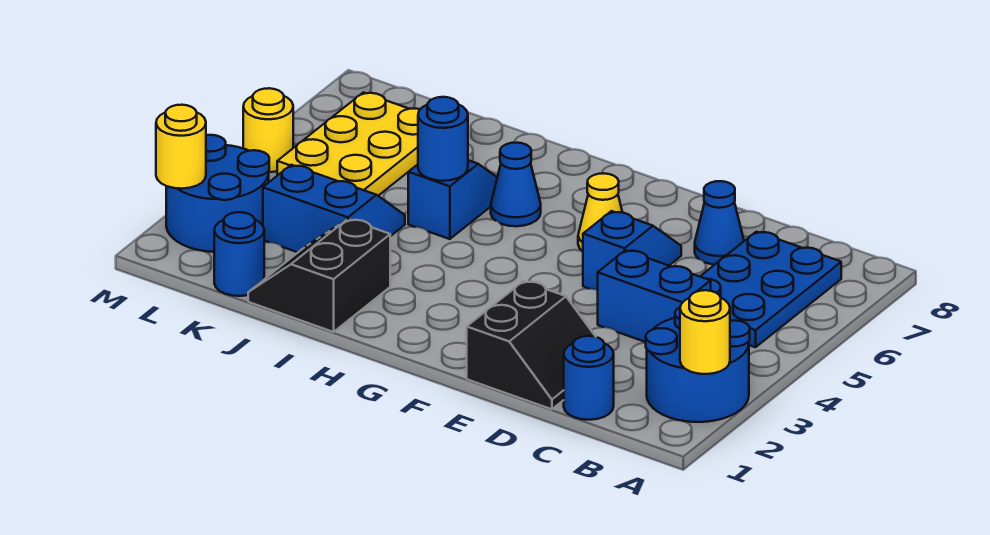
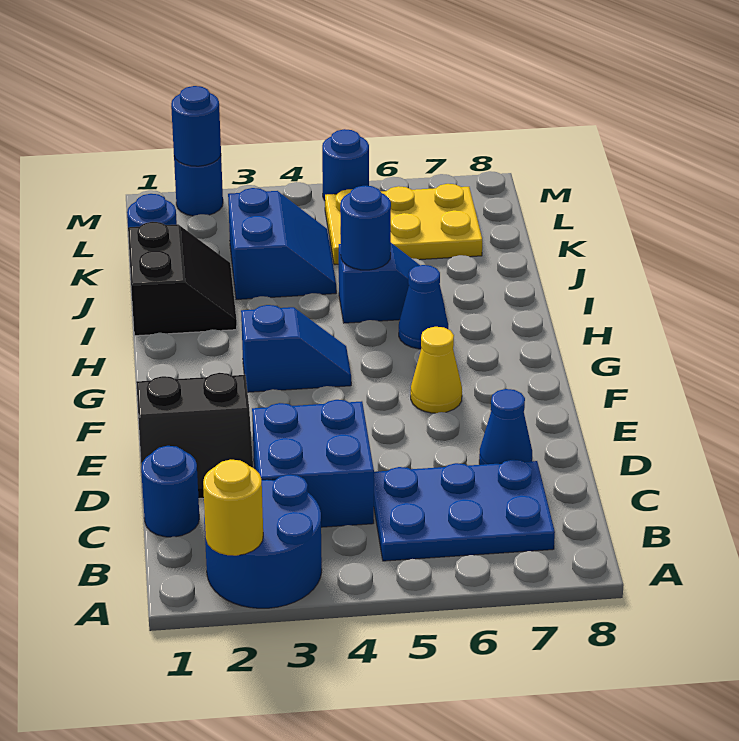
blue brick C4:D4 level 1 -> blue brick C3:D4 level 1
blue slope E5:E6 level 1 top 5 -> blue slope G3:G4 level 1 top 3
black slope I1:J2 level 1 top I -> black slope I1:J2 level 1 top 1
blue round brick L2:M3 level 1 -> blue round brick M2 level 1
yellow round brick M2 level 2 -> blue round brick M2 level 2
yellow round brick M5 level 1 -> blue round brick M5 level 1

